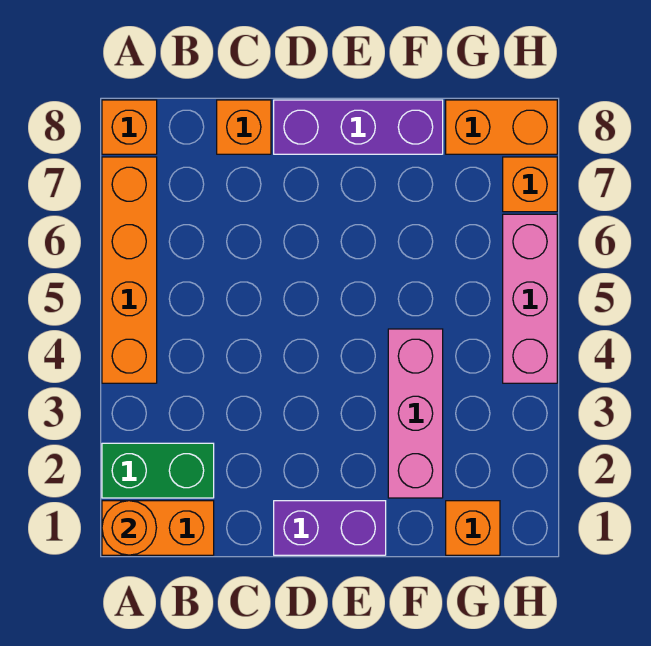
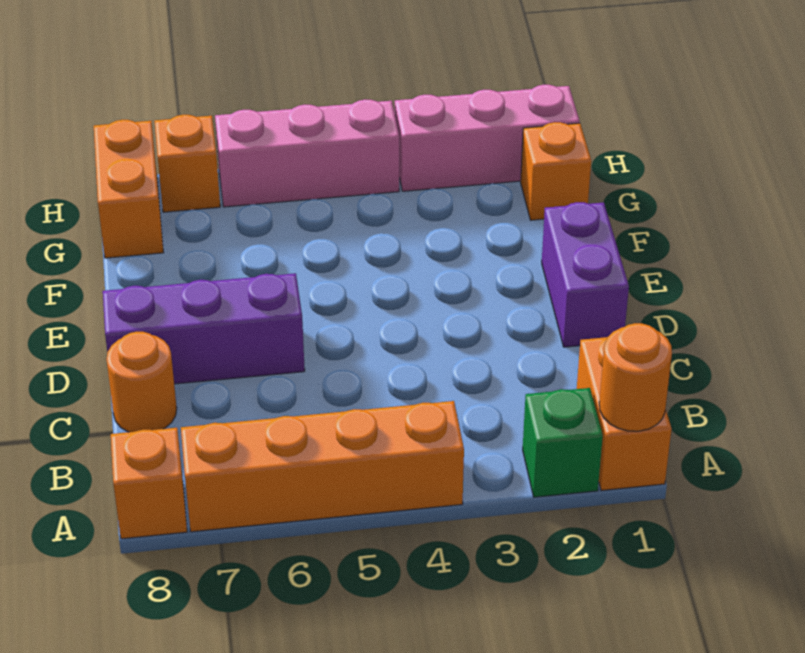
green brick A2:B2 level 1 -> green brick A2 level 1
orange brick C8 level 1 -> orange round brick C8 level 1
purple brick D8:F8 level 1 -> purple brick D6:D8 level 1
pink brick F2:F4 level 1 -> pink brick H1:H3 level 1

